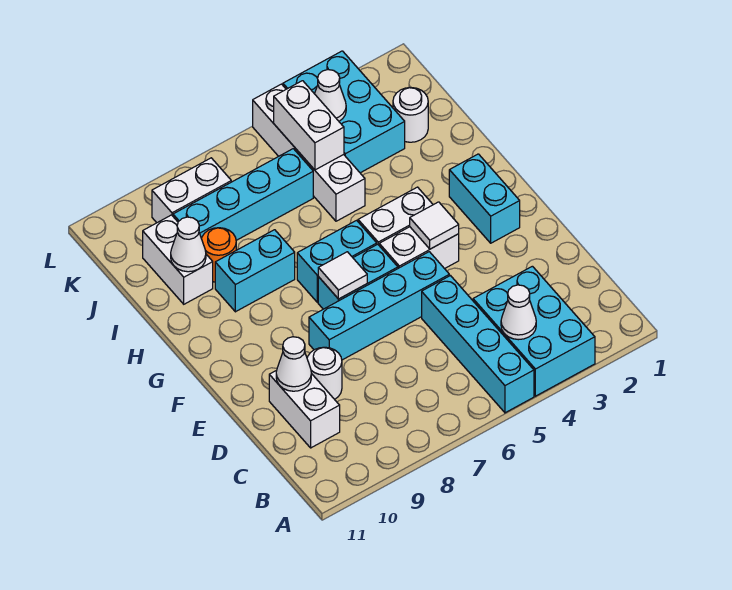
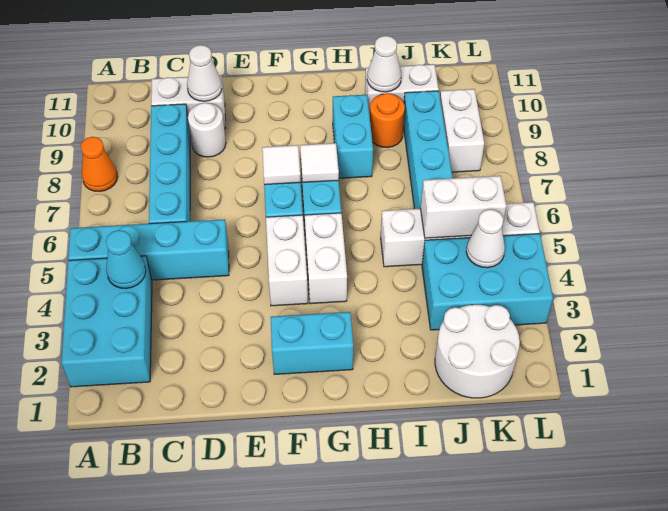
cyan brick A3:C4 level 1 -> cyan brick A2:B4 level 1
none -> orange cone A8 level 1
white cone B4 level 2 -> cyan cone B4 level 2
cyan brick E5:E8 level 1 -> cyan brick C6:C9 level 1
white tile F4 level 2 -> white tile G7 level 2
white round brick J2 level 1 -> white round brick J1:K2 level 1

